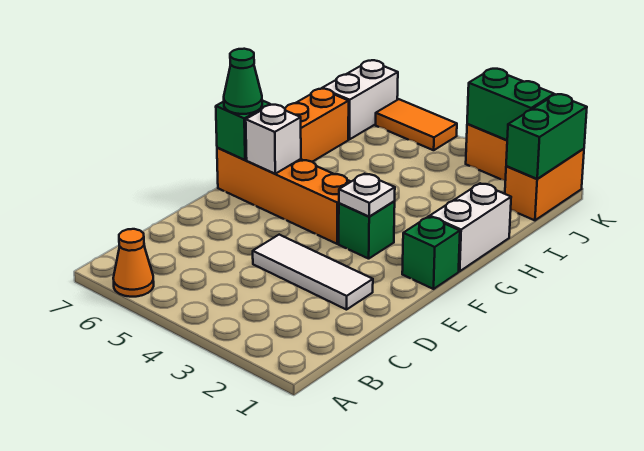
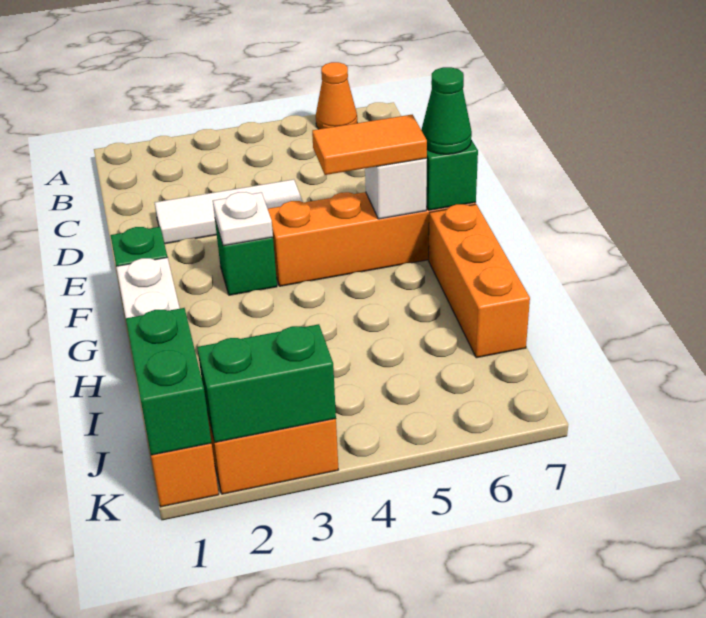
white brick J7:K7 level 1 -> none
orange tile K5:K6 level 1 -> orange tile F5:F6 level 3

